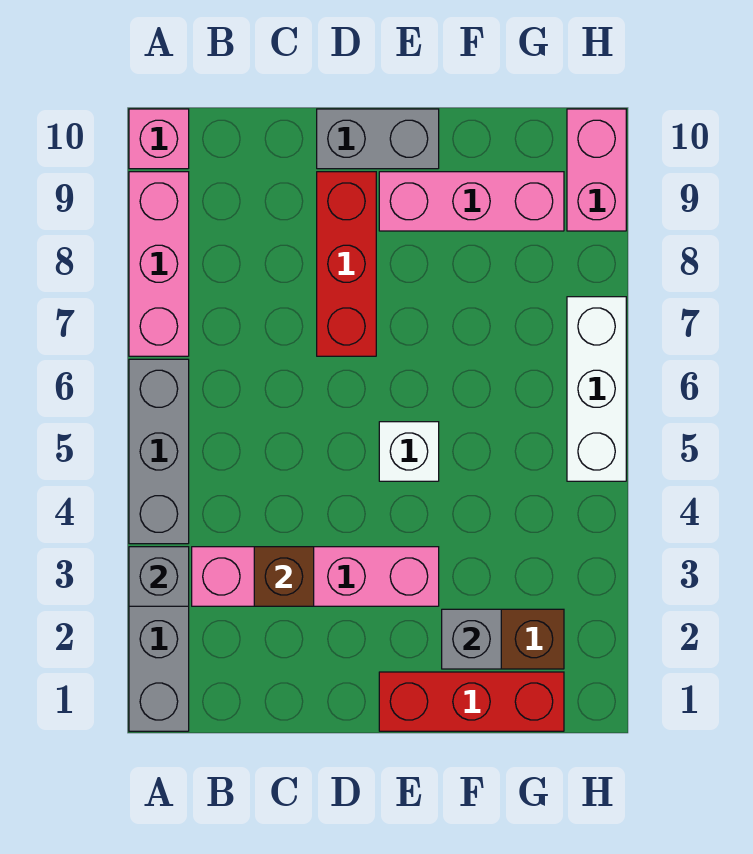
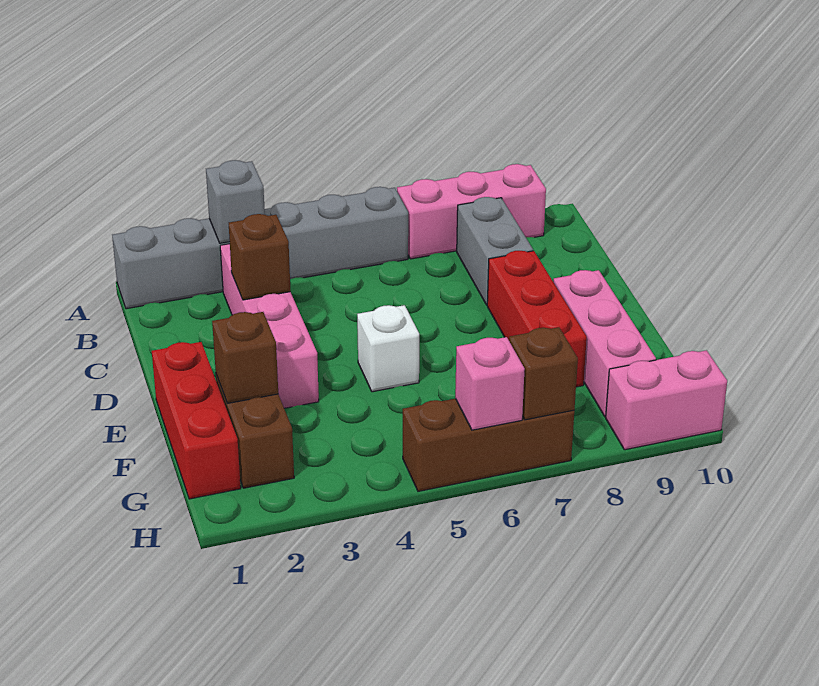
pink brick A10 level 1 -> pink brick H6 level 2
red brick D7:D9 level 1 -> red brick D8:F8 level 1
grey brick D10:E10 level 1 -> grey brick B8:C8 level 1
grey brick F2 level 2 -> brown brick F2 level 2
white brick H5:H7 level 1 -> brown brick H5:H7 level 1
none -> brown brick H7 level 2

